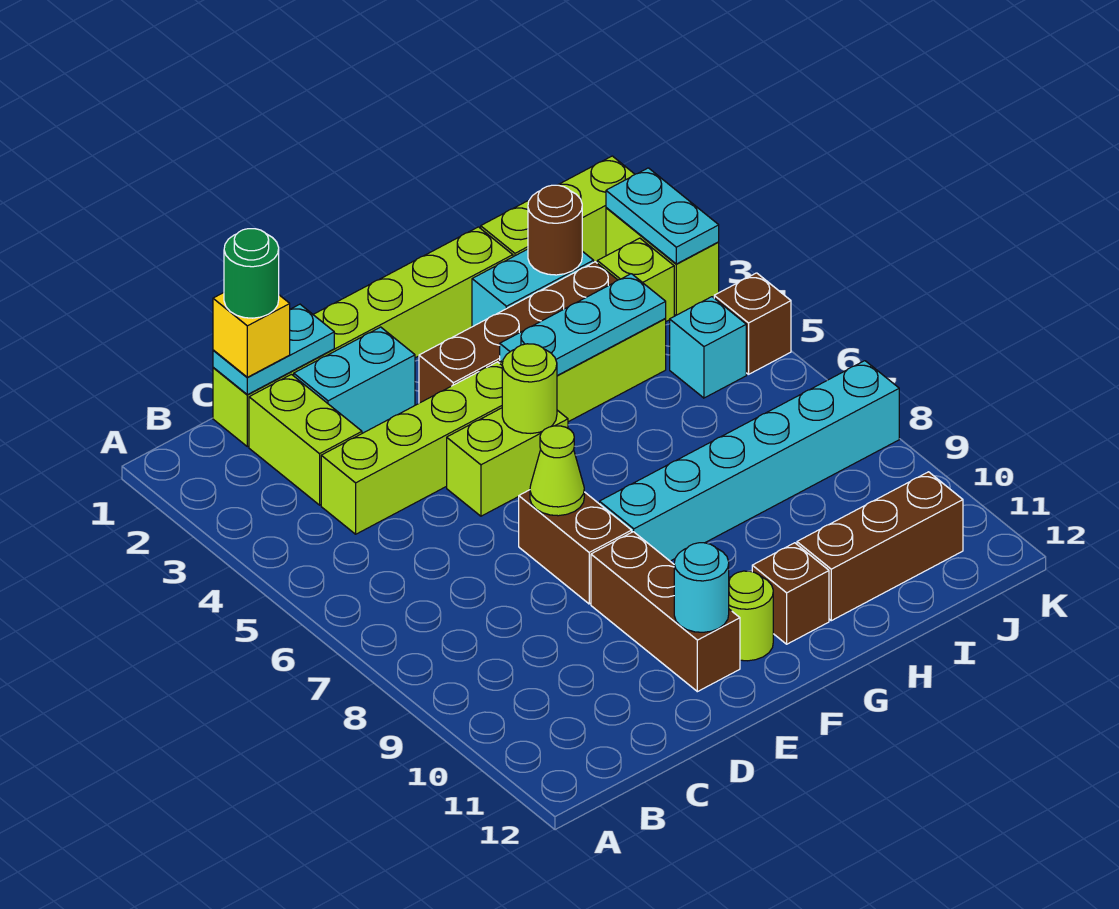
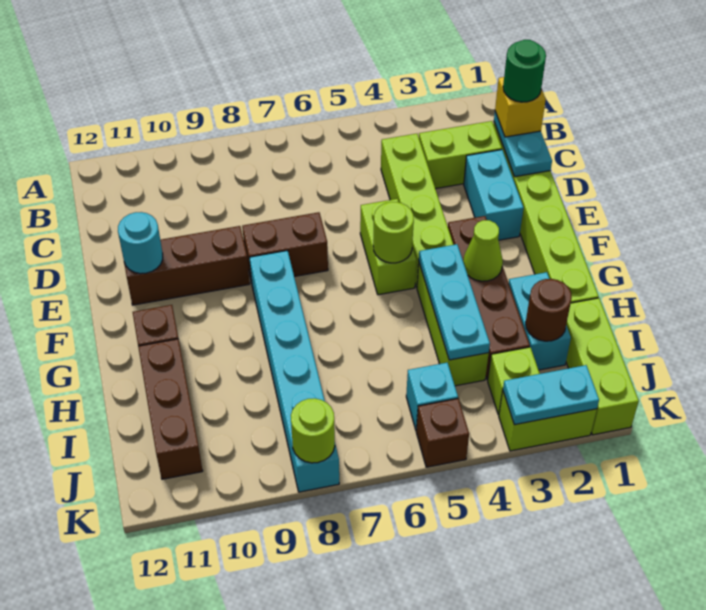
lime cone E7 level 2 -> lime cone G3 level 2
lime round brick F11 level 1 -> lime round brick K8 level 2

